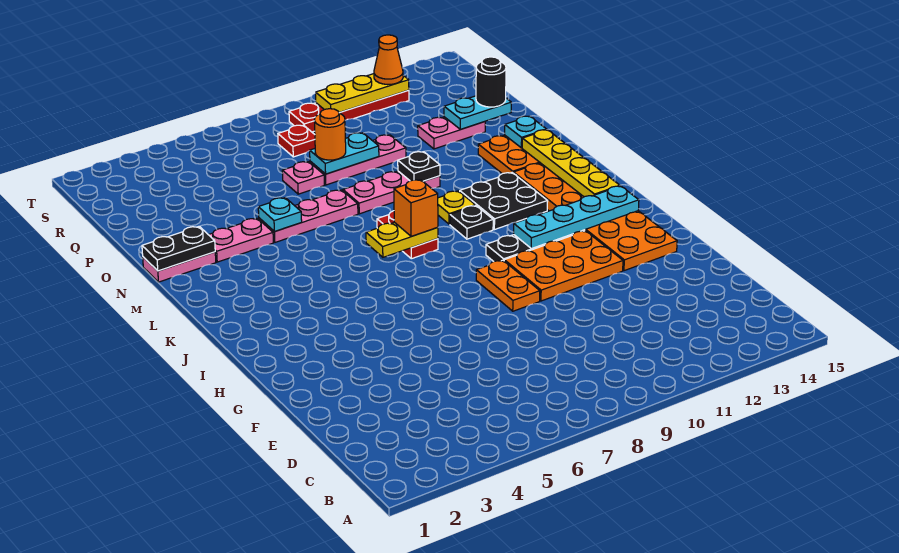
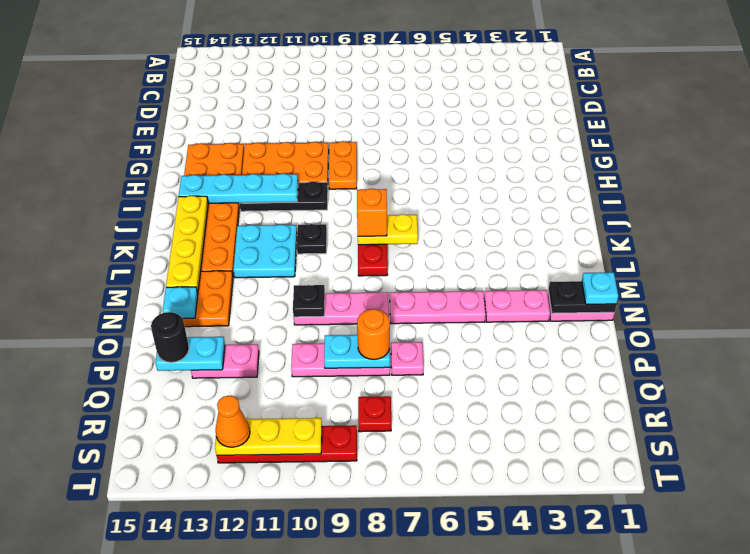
black plate K11:L12 level 1 -> cyan plate K11:L12 level 1
yellow plate L10 level 1 -> none
cyan plate N5 level 2 -> cyan plate N1 level 3

